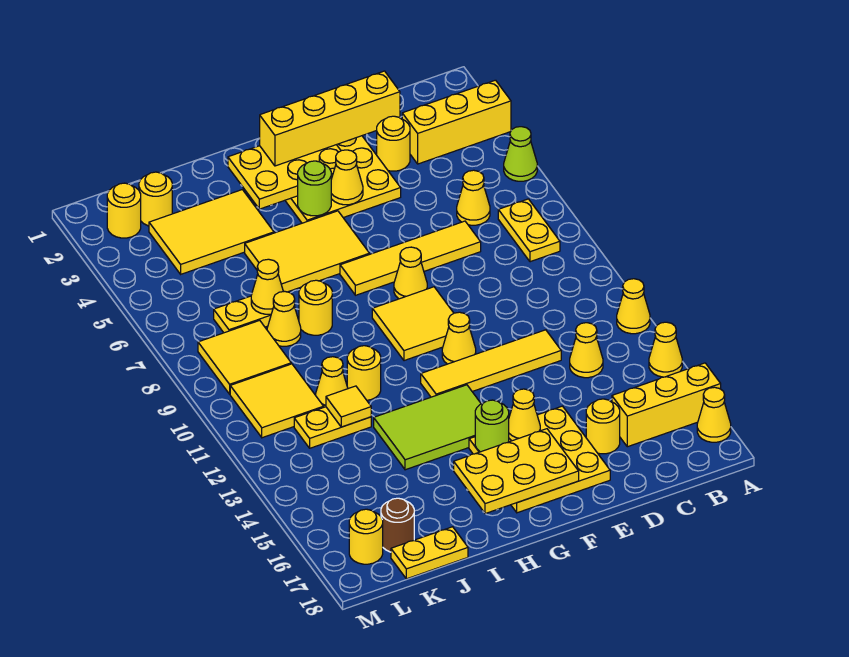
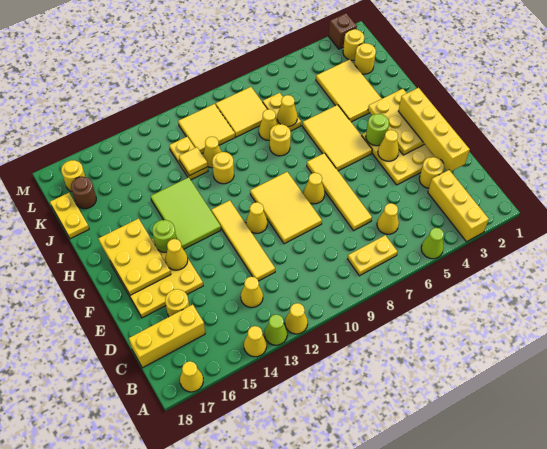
none -> lime cone A13 level 1
yellow brick A16:C16 level 1 -> yellow brick C16:C18 level 1
yellow tile F9:G10 level 1 -> yellow tile E9:G10 level 1
none -> brown brick M2 level 1

